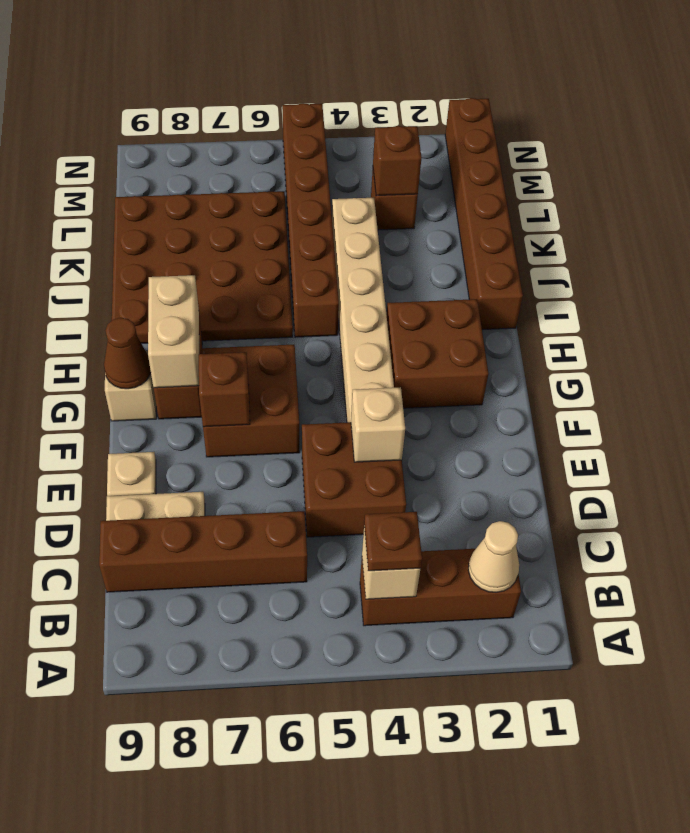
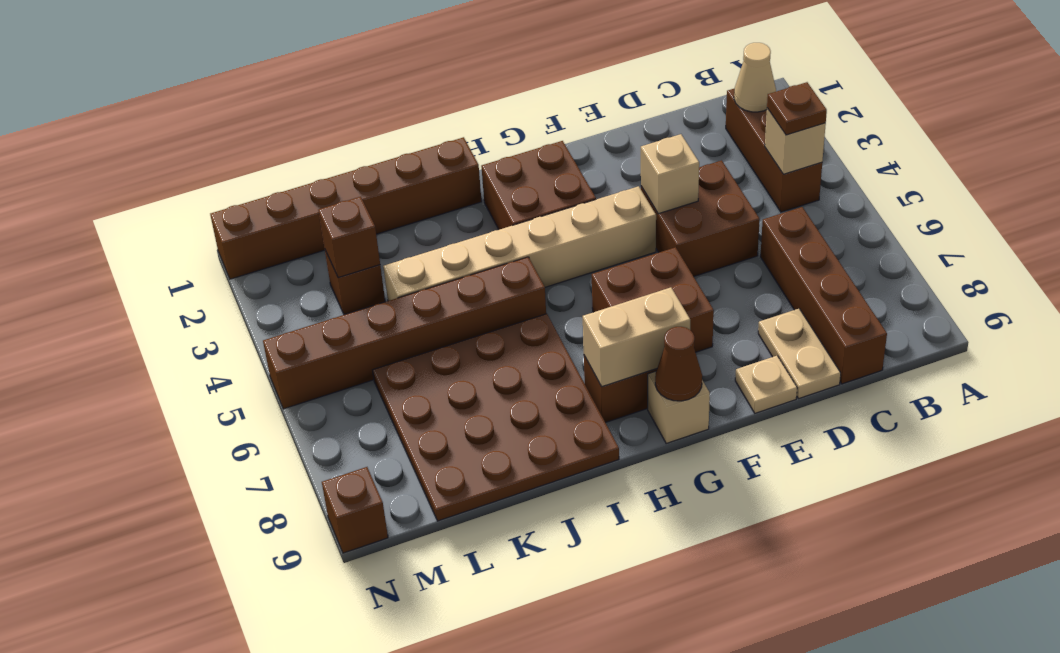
brown brick F7 level 2 -> brown brick N9 level 1

